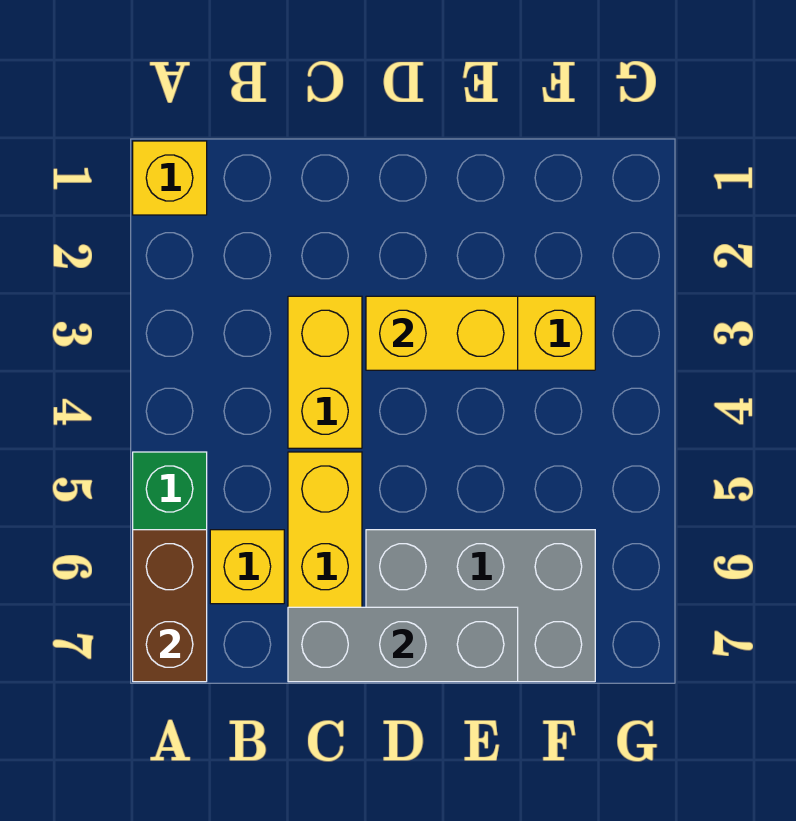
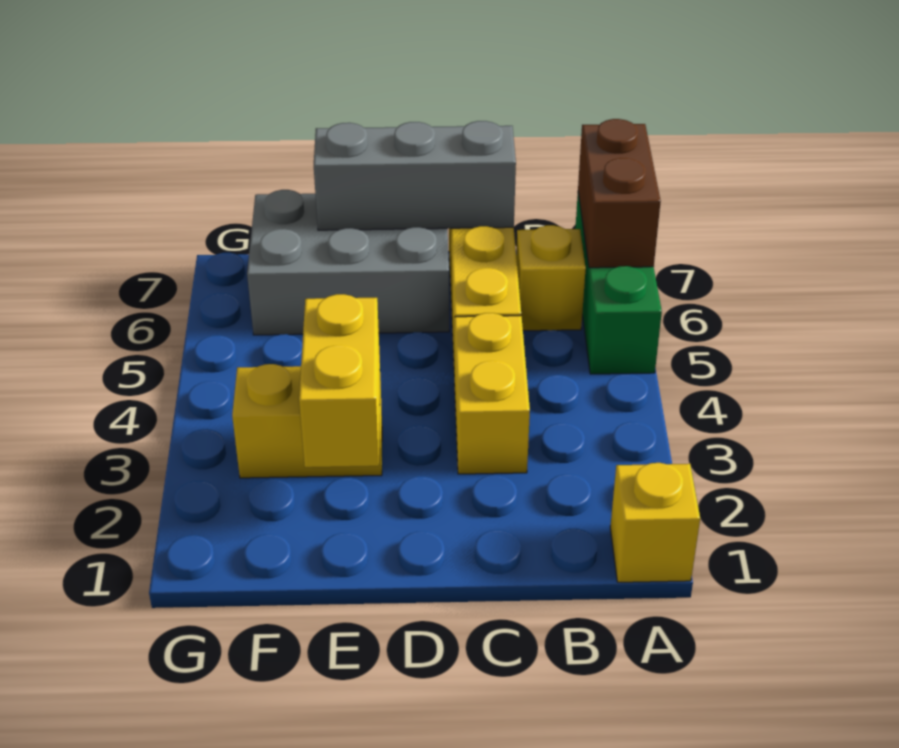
yellow brick D3:E3 level 2 -> yellow brick E2:E3 level 2

